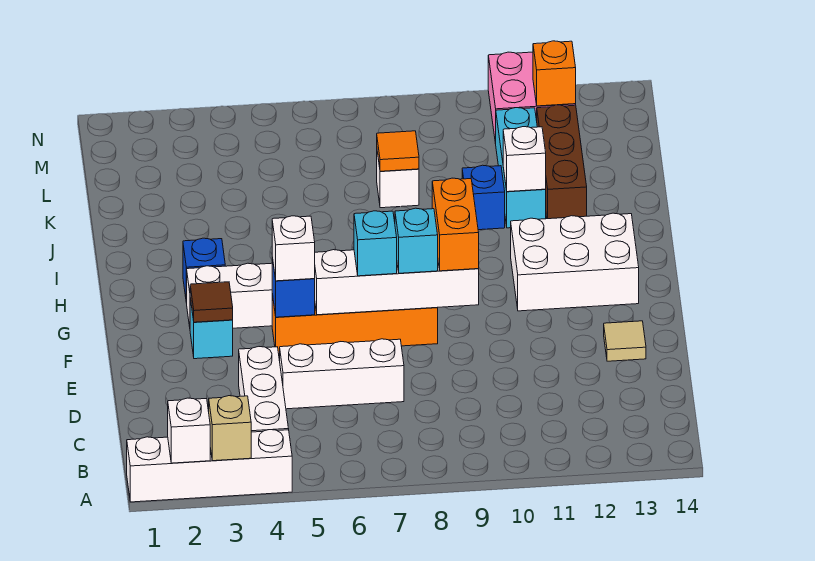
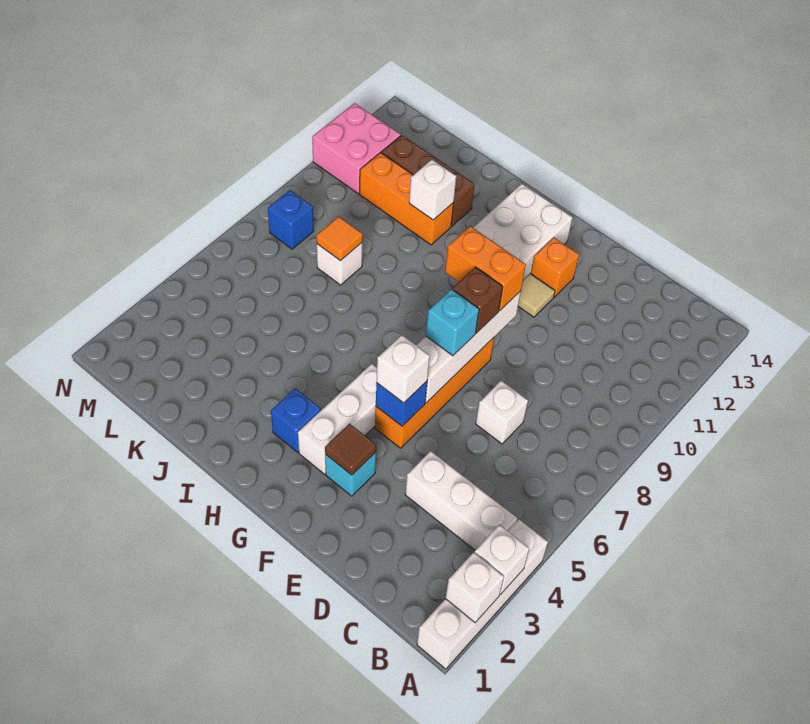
tan brick A3 level 2 -> white brick A3 level 2
white brick D5:D7 level 1 -> white brick D7 level 1
tan tile E13 level 1 -> tan tile F11 level 1
cyan brick F8 level 3 -> brown brick F8 level 3
blue brick J10 level 1 -> blue brick M8 level 1
cyan brick J11:L11 level 1 -> orange brick J11:L11 level 1
orange brick M12 level 2 -> orange brick F12 level 1

